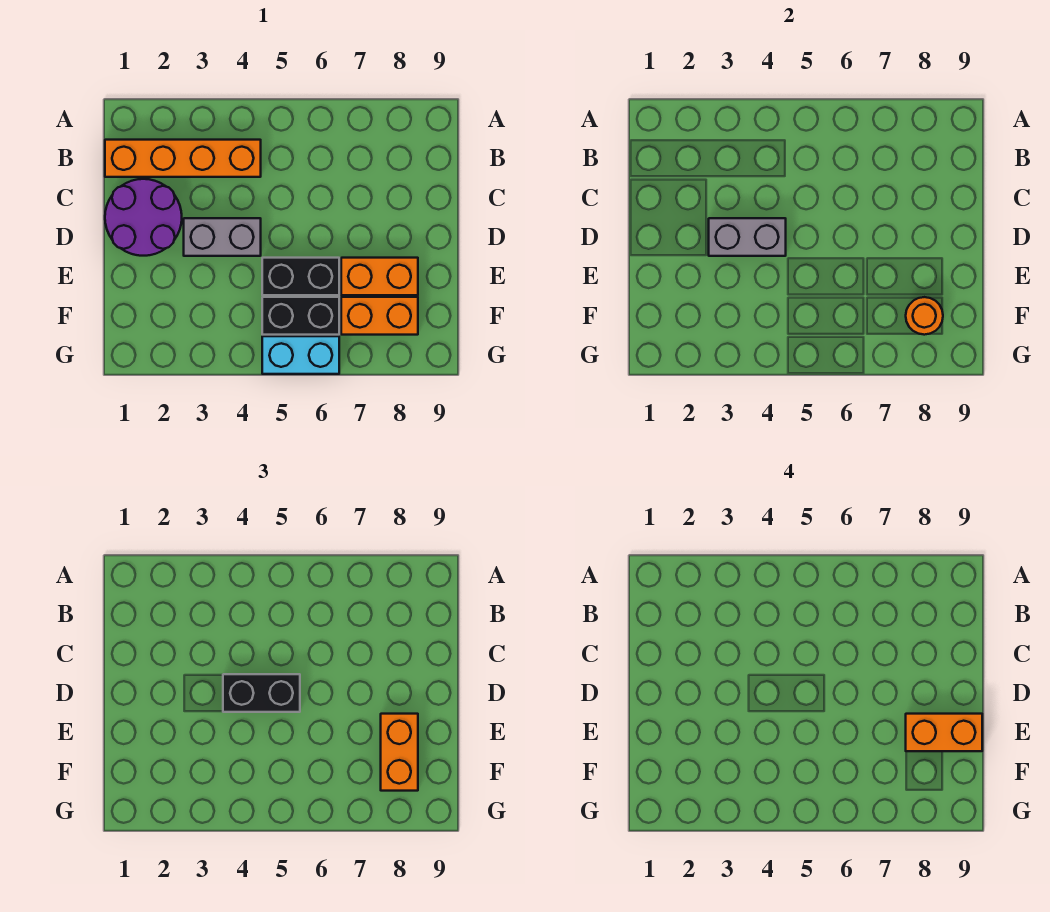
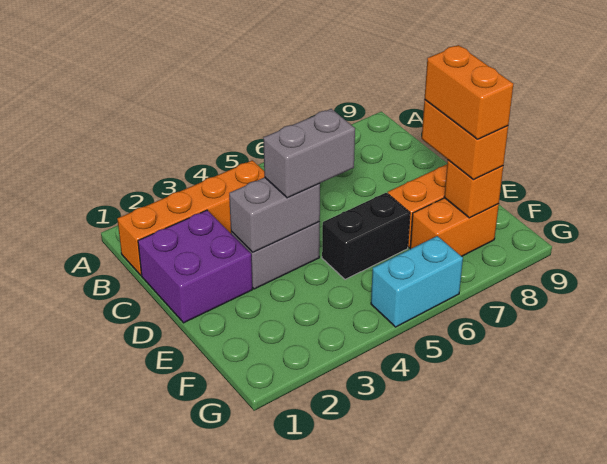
purple round brick C1:D2 level 1 -> purple brick C1:D2 level 1
black brick D4:D5 level 3 -> grey brick D4:D5 level 3
orange brick E8:E9 level 4 -> orange brick E8:F8 level 4
black brick F5:F6 level 1 -> none
orange round brick F8 level 2 -> orange brick F8 level 2

